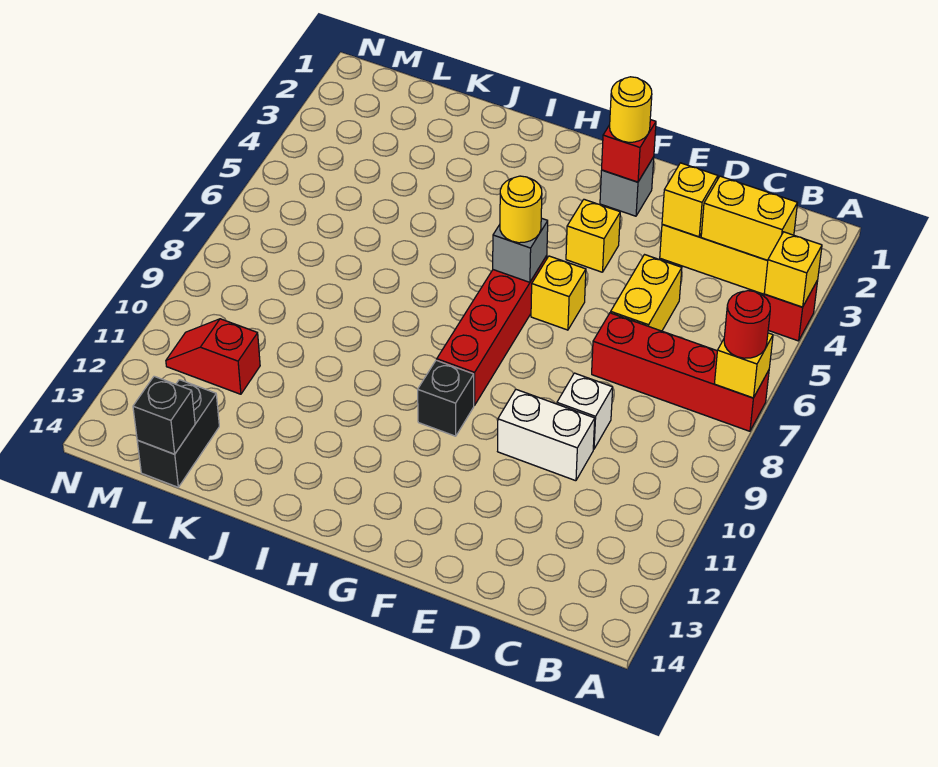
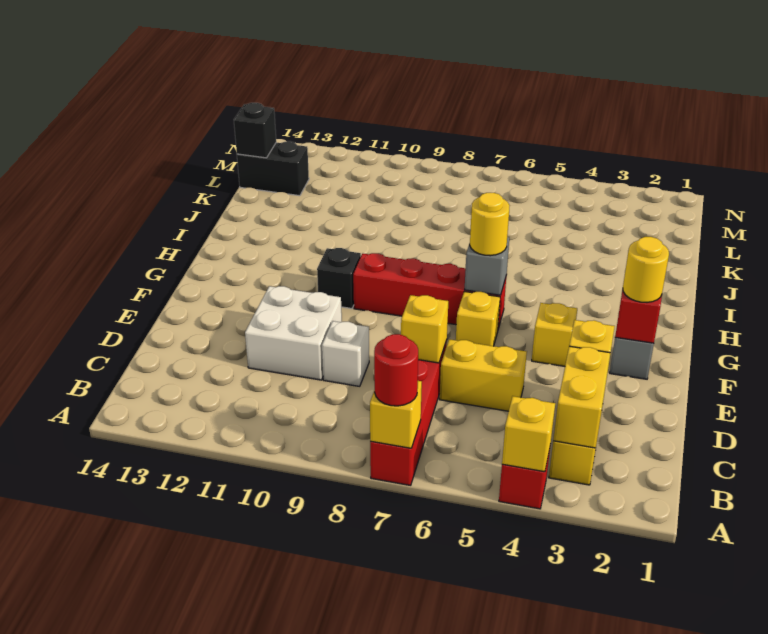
none -> yellow brick D7 level 2
white brick D10:E10 level 1 -> white brick D10:E11 level 1
red slope L11:M11 level 1 top L -> none

